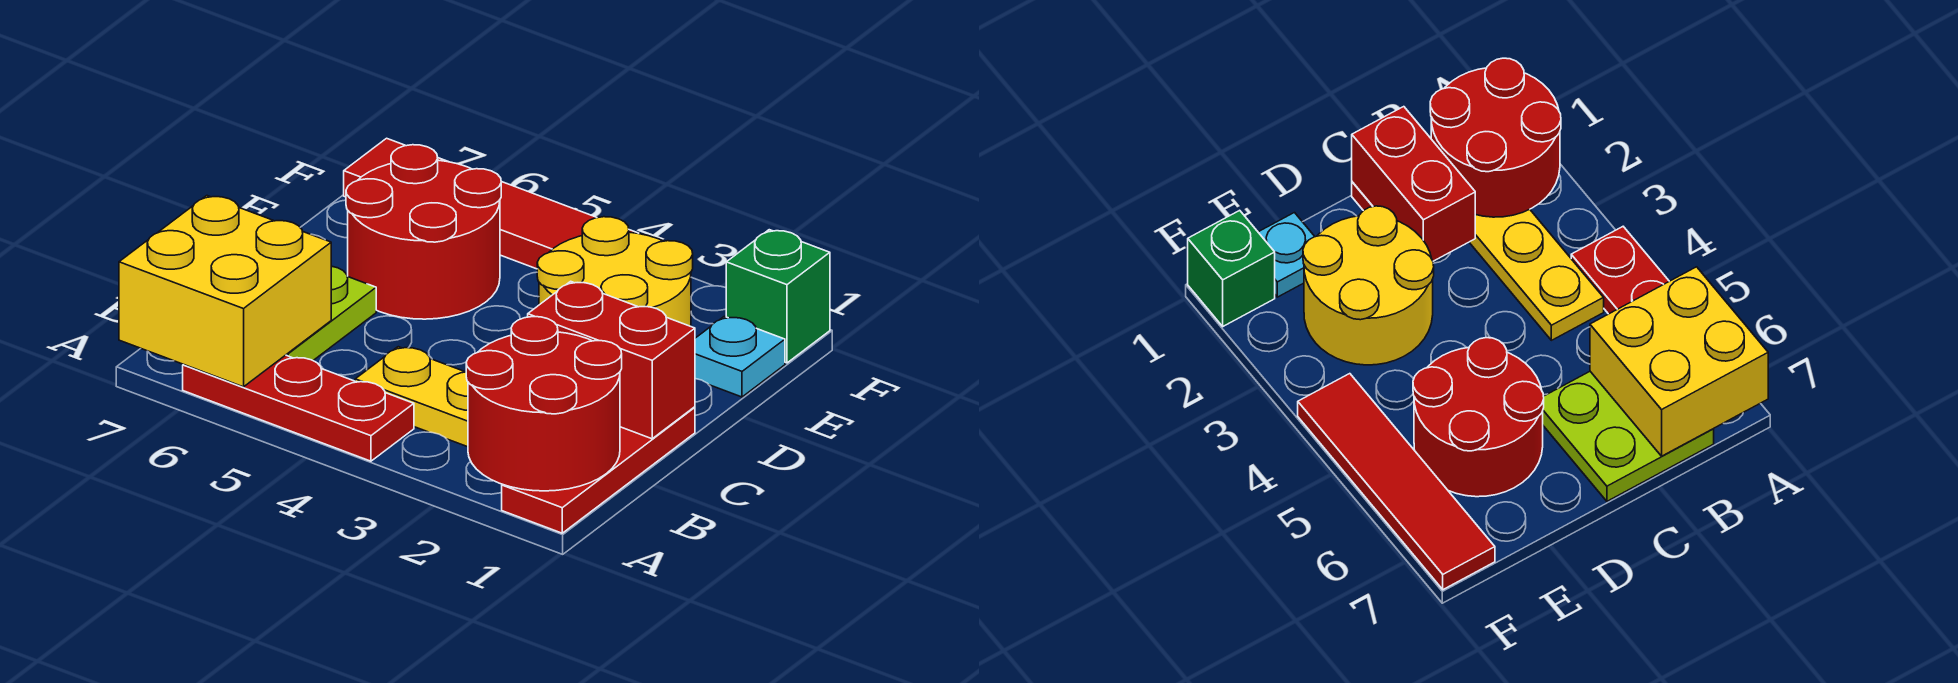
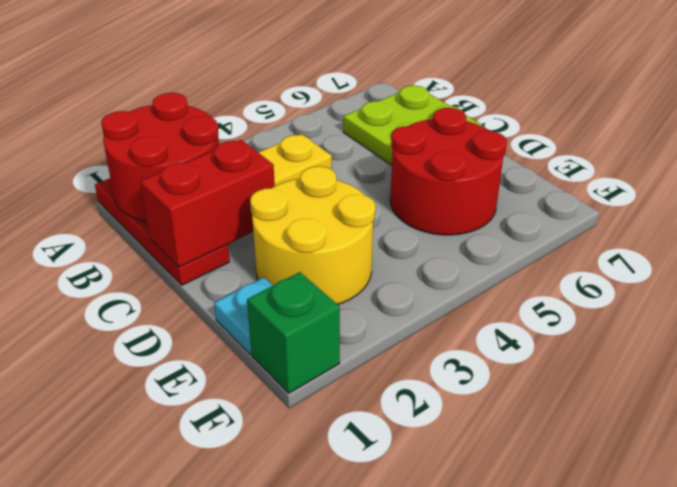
red plate A4:A6 level 1 -> none
yellow brick A6:B7 level 2 -> none
red tile F4:F7 level 1 -> none

